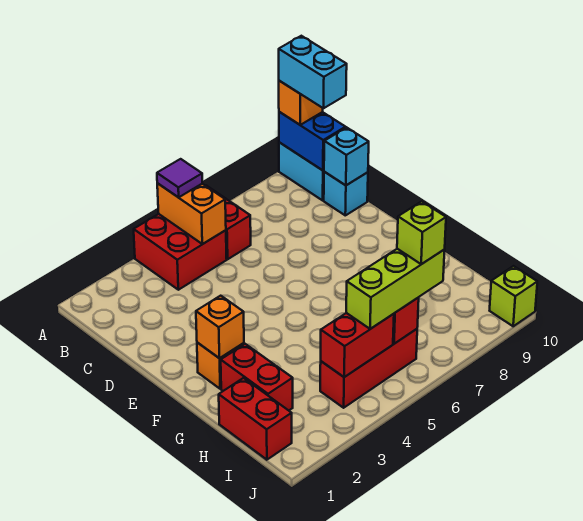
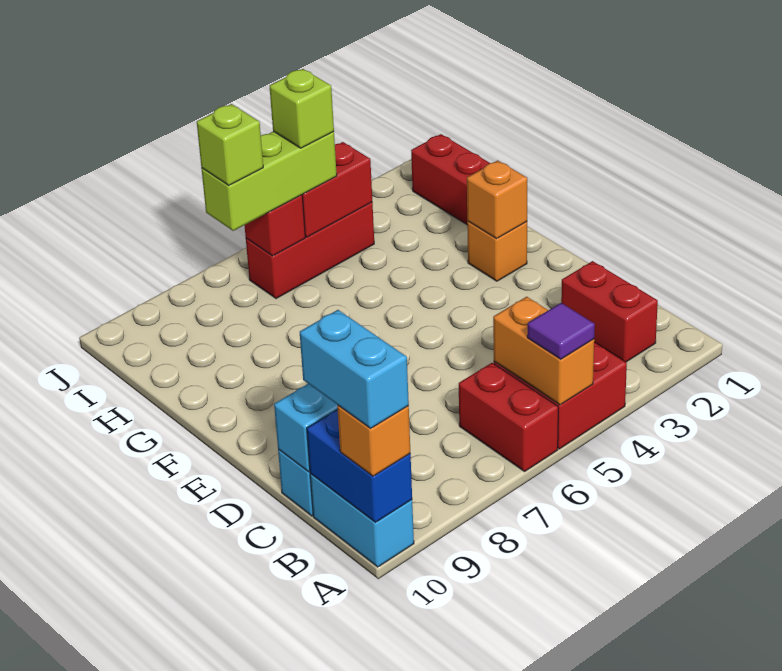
red brick G2:H2 level 1 -> red brick B2:C2 level 1
lime brick J10 level 1 -> lime brick I5 level 4

